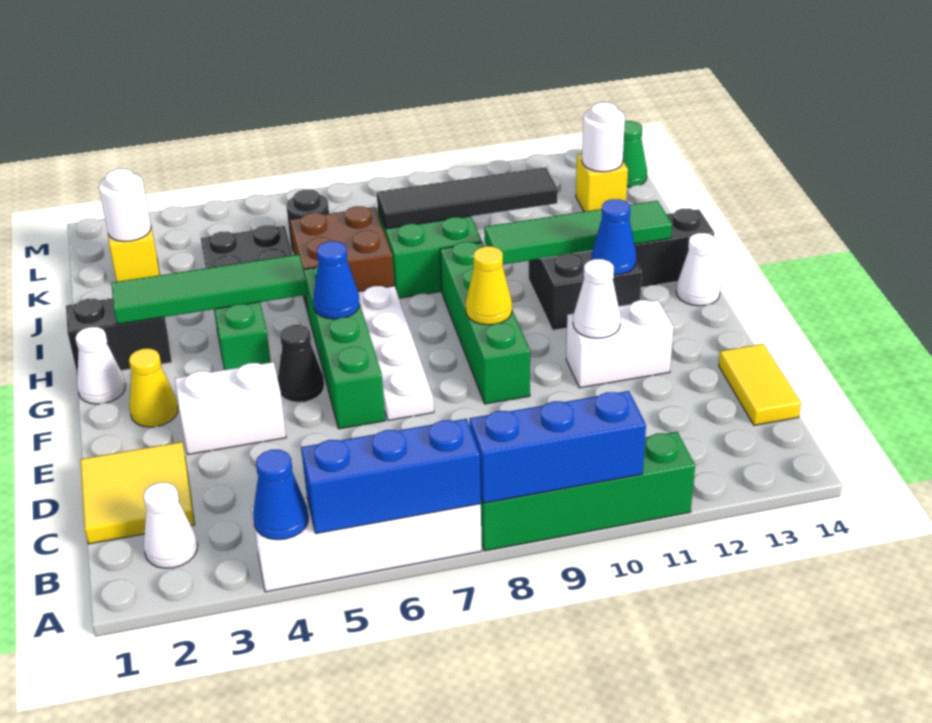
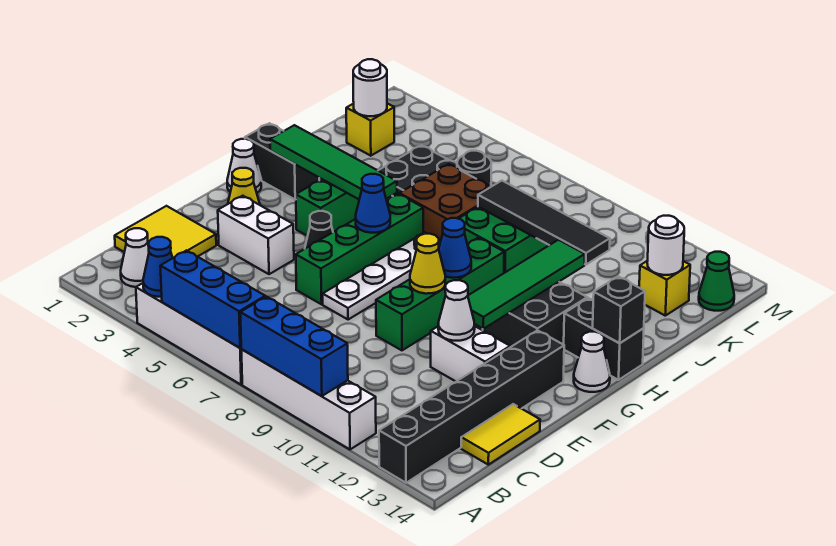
green brick A8:A11 level 1 -> white brick A8:A11 level 1
none -> black brick A13:F13 level 1
blue cone G12 level 2 -> blue cone G9 level 2
green tile H10:H13 level 2 -> green tile F11:I11 level 2
none -> black brick H14 level 2

